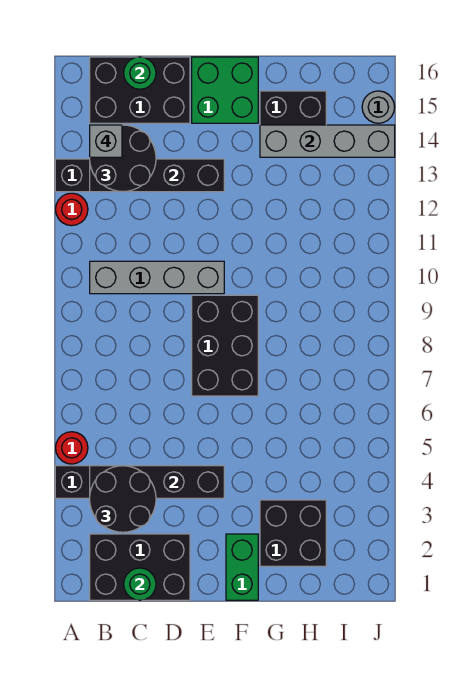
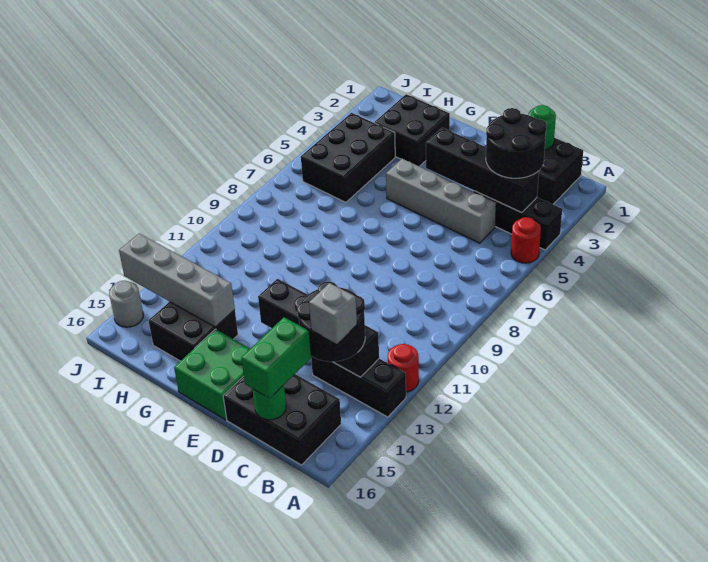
grey brick B10:E10 level 1 -> grey brick C5:F5 level 1
black brick E7:F9 level 1 -> black brick H4:I6 level 1
green brick F1:F2 level 1 -> green brick C15:C16 level 3

